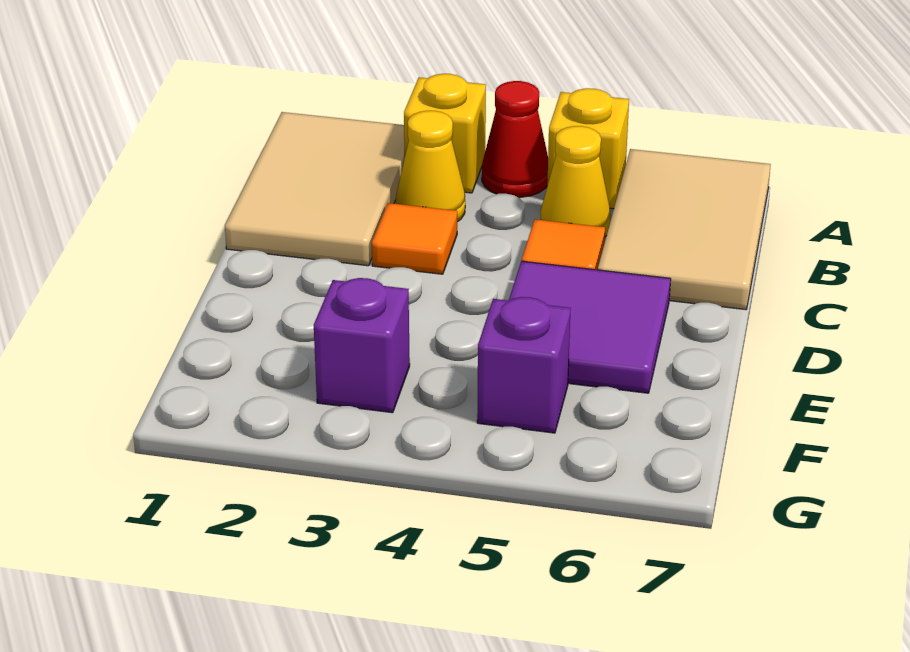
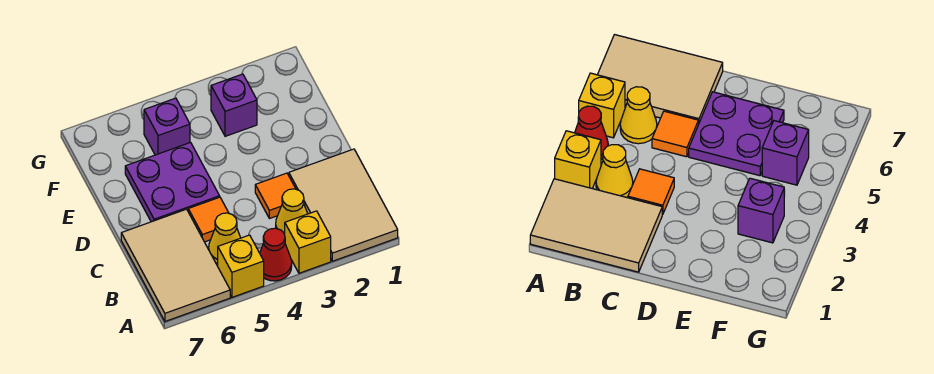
purple tile D5:E6 level 1 -> purple plate D5:E6 level 1

